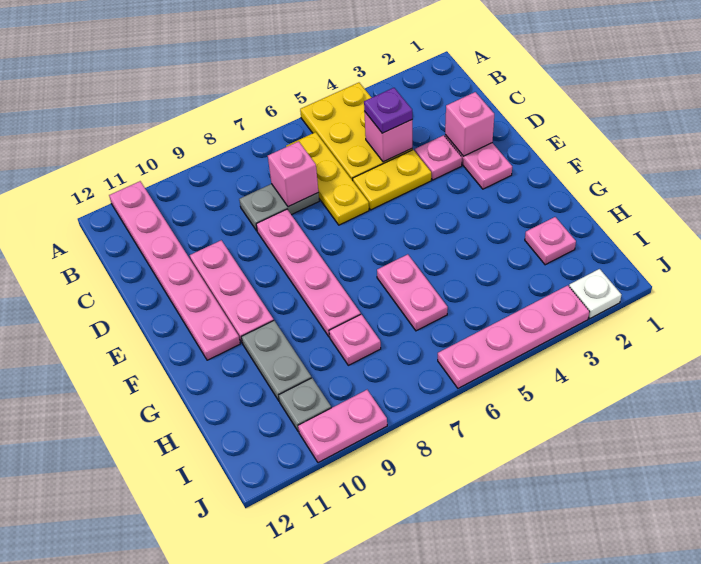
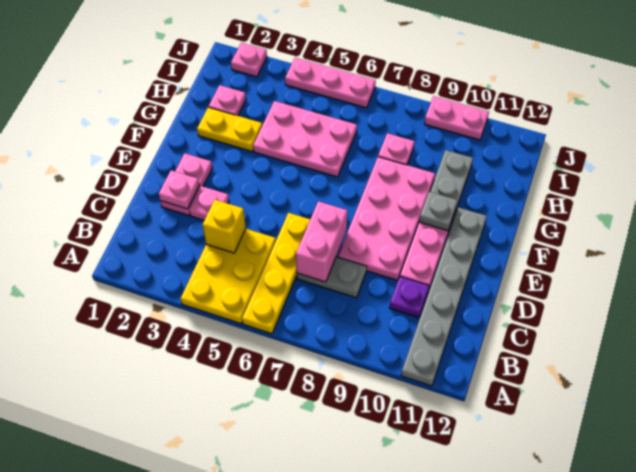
pink plate A11:F11 level 1 -> grey plate A11:F11 level 1
yellow plate B6:D6 level 1 -> yellow plate A6:D6 level 1
pink brick C4 level 2 -> yellow brick C4 level 2
purple plate C4 level 3 -> purple plate C10 level 1
pink brick C7 level 2 -> pink brick C7:D7 level 2
pink brick D2 level 2 -> pink plate D2 level 2
yellow plate D4:D5 level 1 -> yellow plate G2:G3 level 1
pink plate D8:G8 level 1 -> pink plate D8:G9 level 1
pink plate G6:H6 level 1 -> pink plate G4:H6 level 1
grey plate I10 level 1 -> grey plate F10 level 2
white plate J2 level 1 -> pink plate J2 level 1
pink plate J3:J6 level 1 -> pink plate J4:J6 level 1

